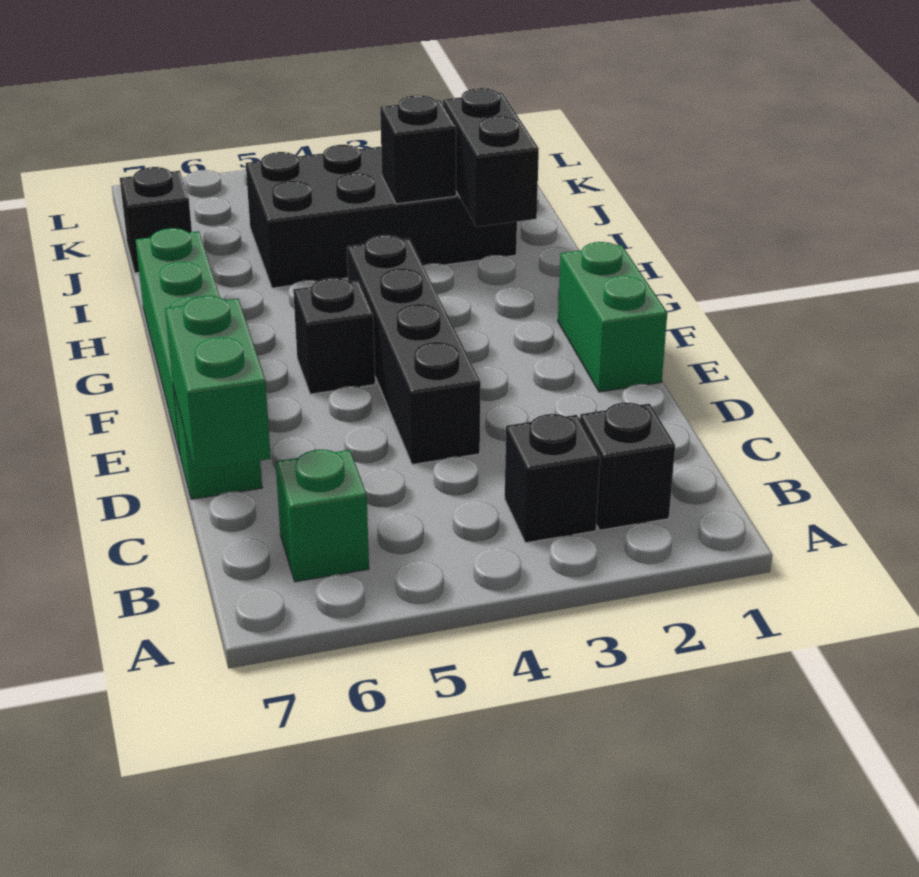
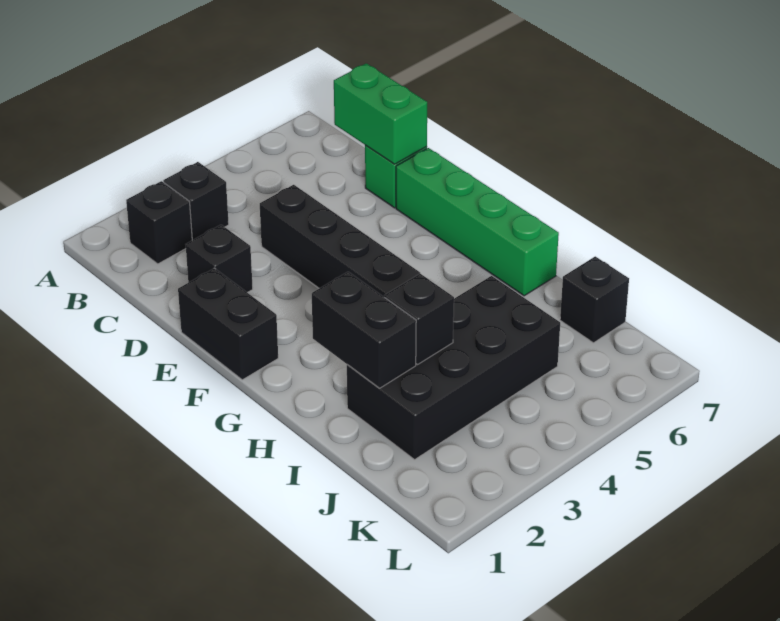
green brick B6 level 1 -> none
green brick E1:F1 level 1 -> black brick E1:F1 level 1
black brick F5 level 1 -> black brick D2 level 1

